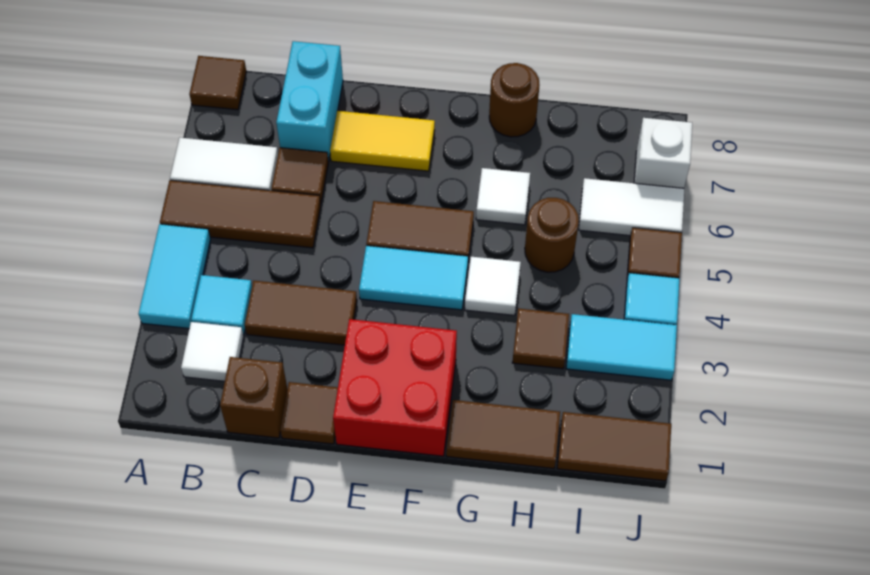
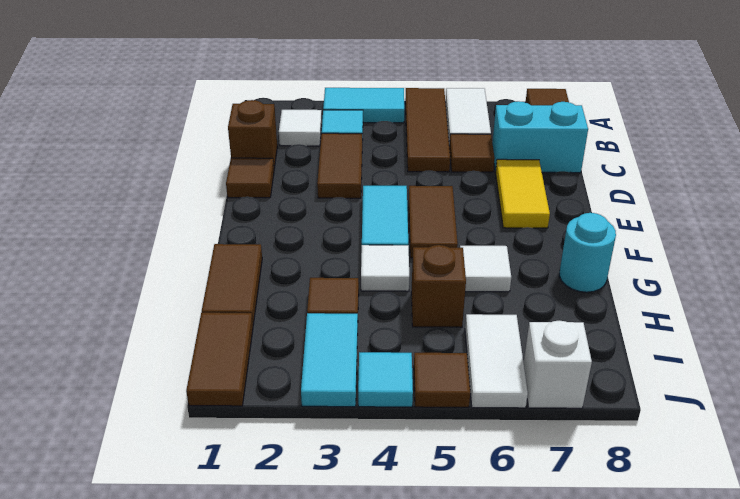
red brick E1:F2 level 1 -> none
brown round brick G8 level 1 -> cyan round brick G8 level 1
brown round brick H5 level 1 -> brown brick H5 level 1

